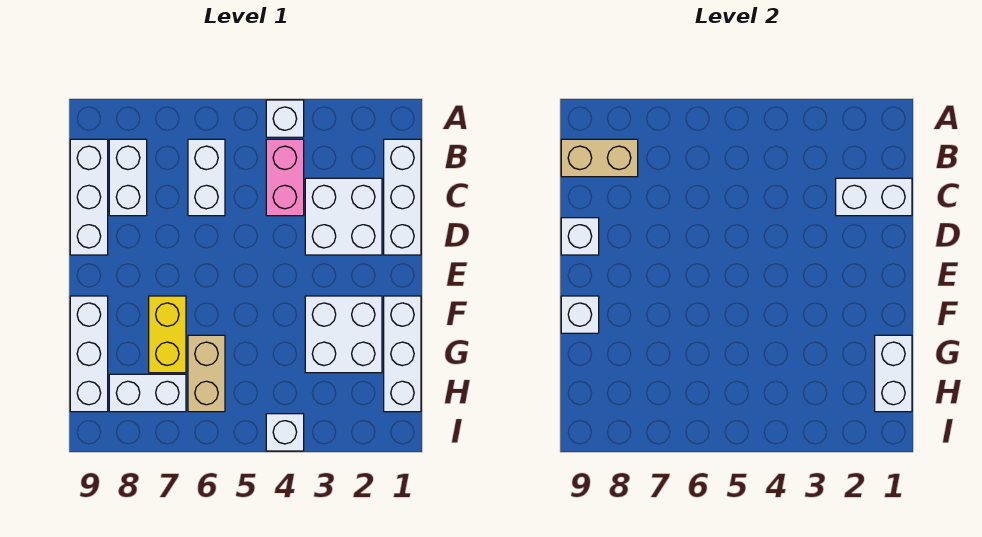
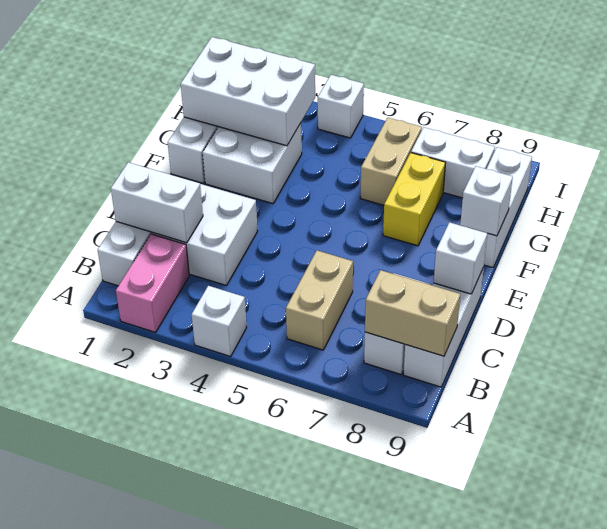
pink brick B4:C4 level 1 -> pink brick A2:B2 level 1
white brick B6:C6 level 1 -> tan brick B6:C6 level 1
white brick G1:H1 level 2 -> white brick G1:H3 level 2

